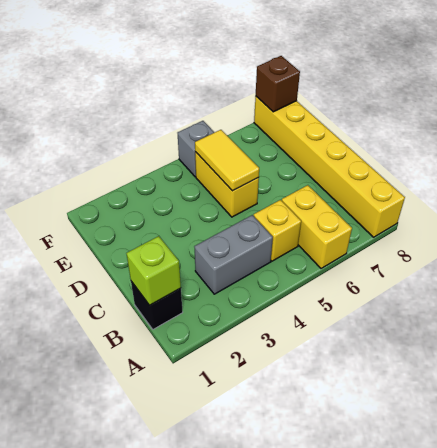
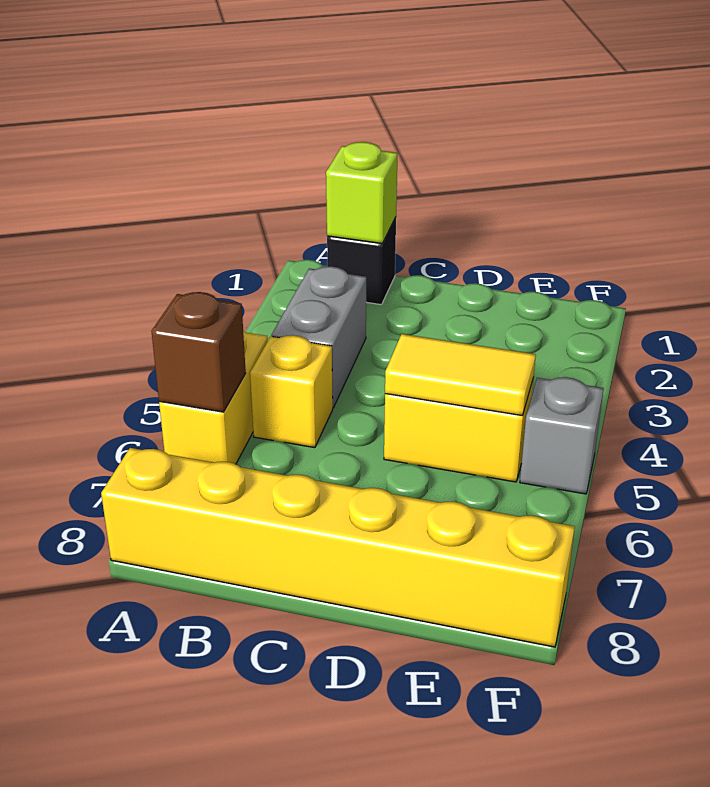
yellow brick A6:B6 level 1 -> yellow brick A5:A6 level 1
brown brick F8 level 2 -> brown brick A6 level 2

